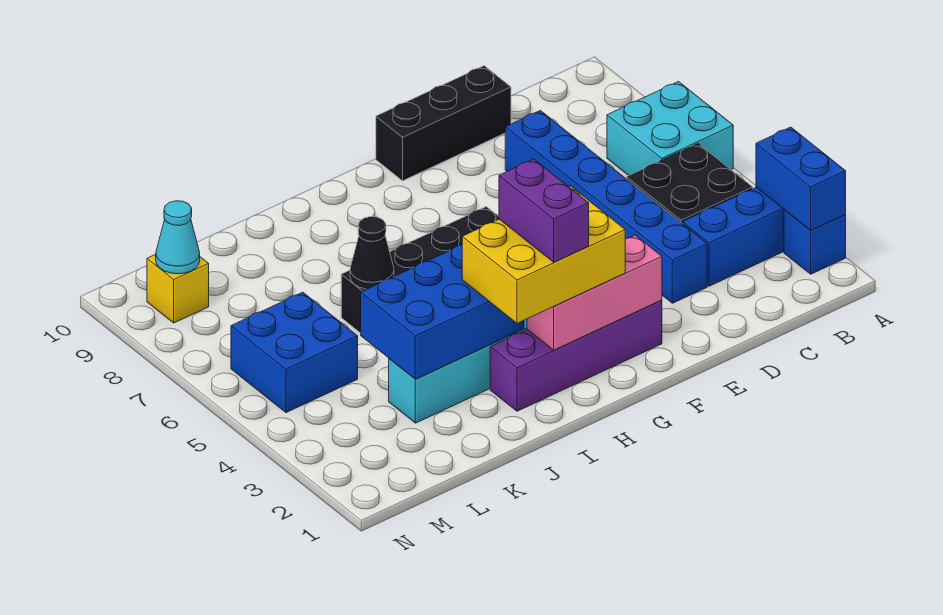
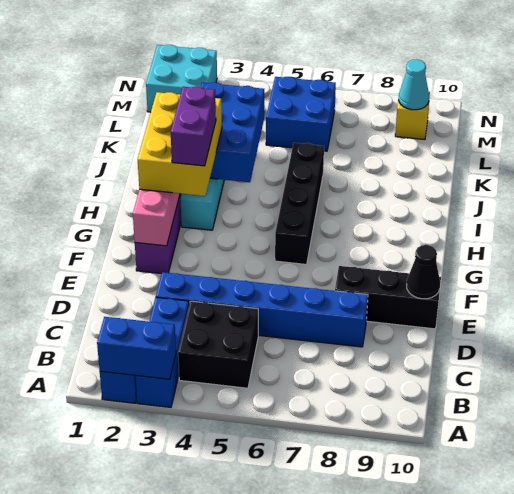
cyan brick A6:B7 level 1 -> cyan brick M1:N2 level 1
black brick D10:F10 level 1 -> black brick E8:E10 level 1
purple brick H2:H3 level 4 -> purple brick G3:H3 level 4
black cone J6 level 2 -> black cone E10 level 2

